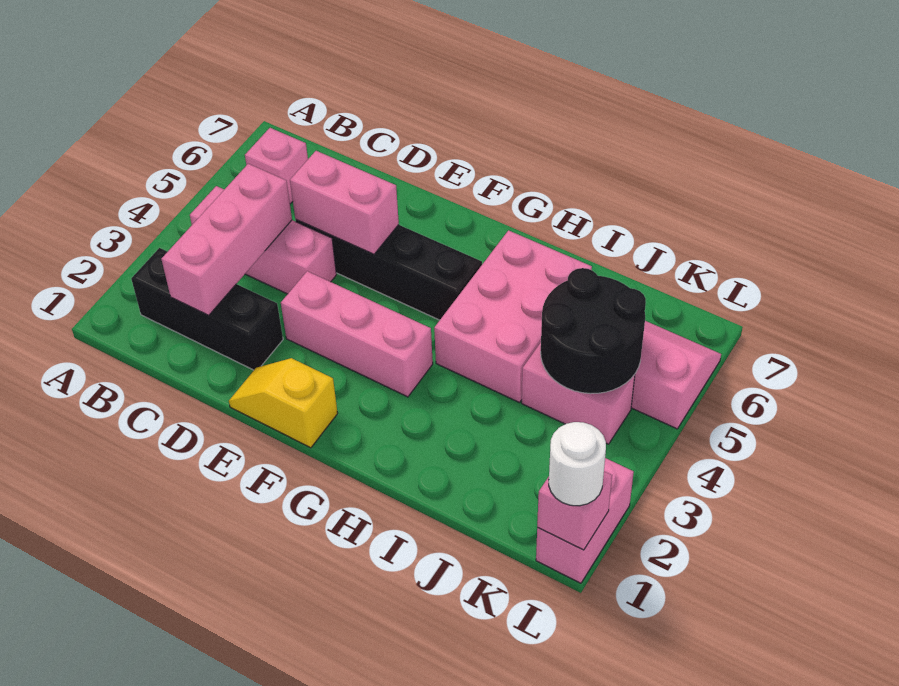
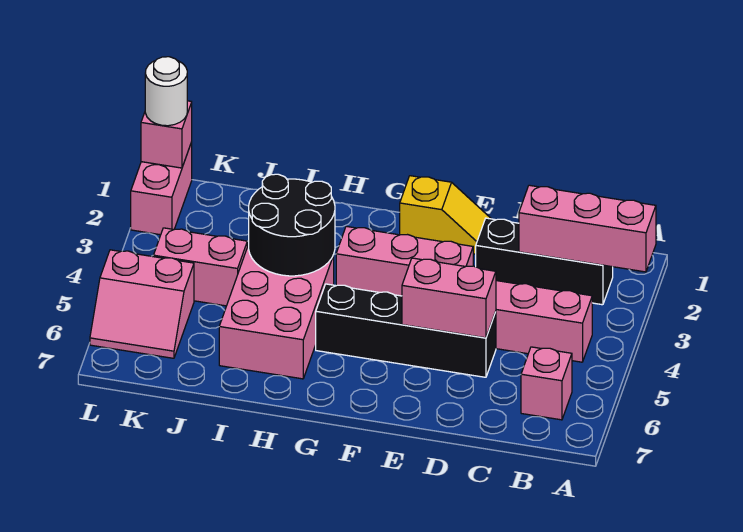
pink brick C2:C4 level 2 -> pink brick A2:C2 level 2
black round brick J4:K5 level 2 -> black round brick H3:I4 level 2

